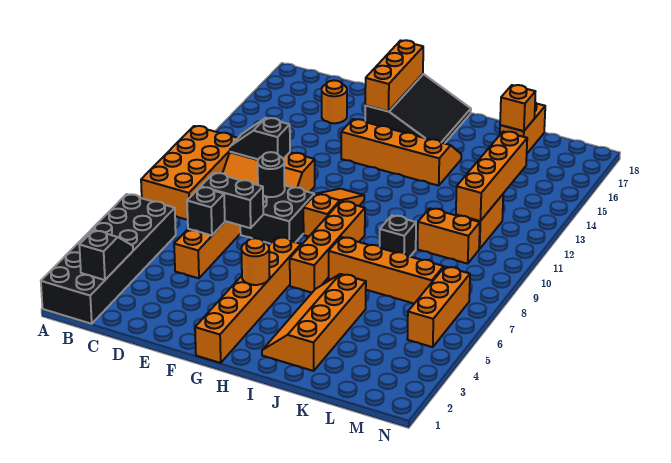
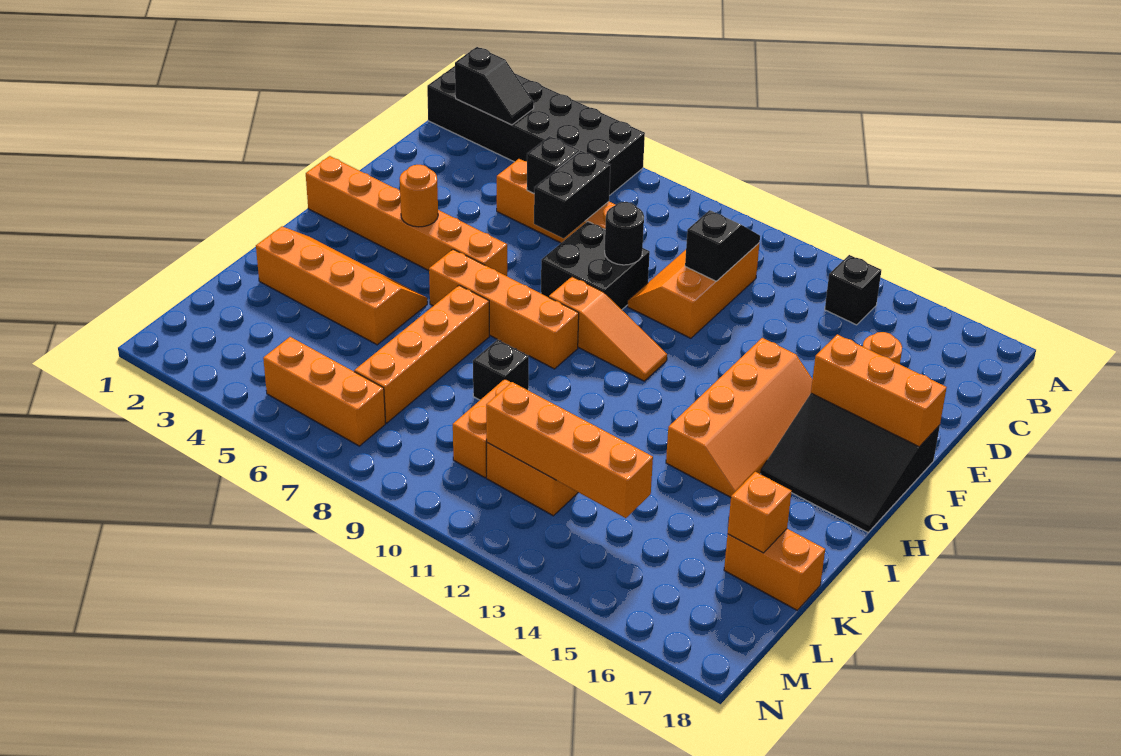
orange brick A8:B11 level 1 -> none
none -> black brick B14 level 1

